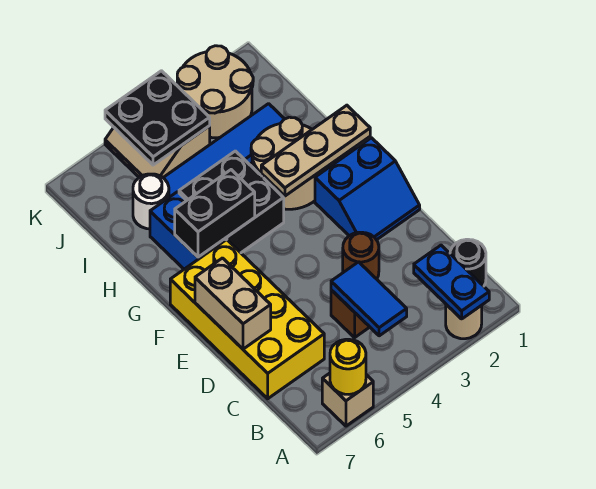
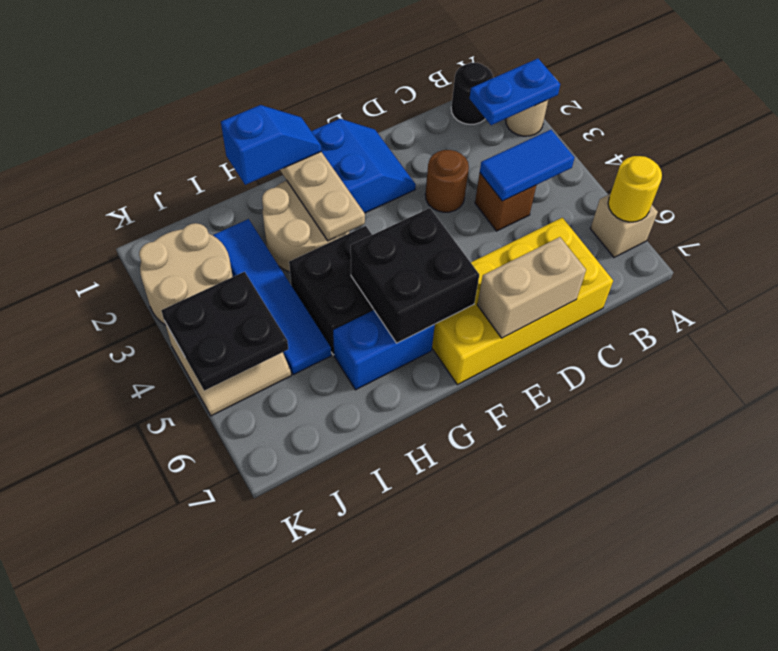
none -> blue slope G1:H1 level 3 top H
black brick G5:G6 level 2 -> black brick F5:G6 level 2
white round brick I6 level 1 -> none

